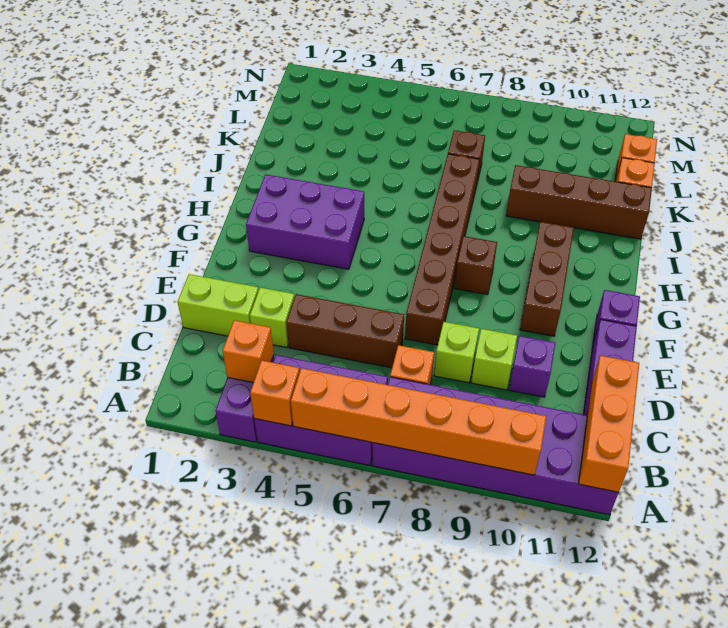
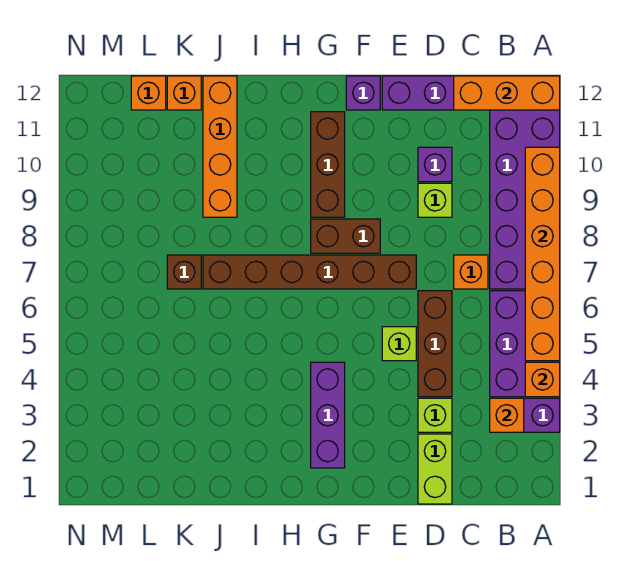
lime brick D8 level 1 -> lime brick E5 level 1
brown brick F10:H10 level 1 -> brown brick G9:G11 level 1
purple brick G2:H4 level 1 -> purple brick G2:G4 level 1
brown brick G8 level 1 -> brown brick F8:G8 level 1
brown brick J9:J12 level 1 -> orange brick J9:J12 level 1

